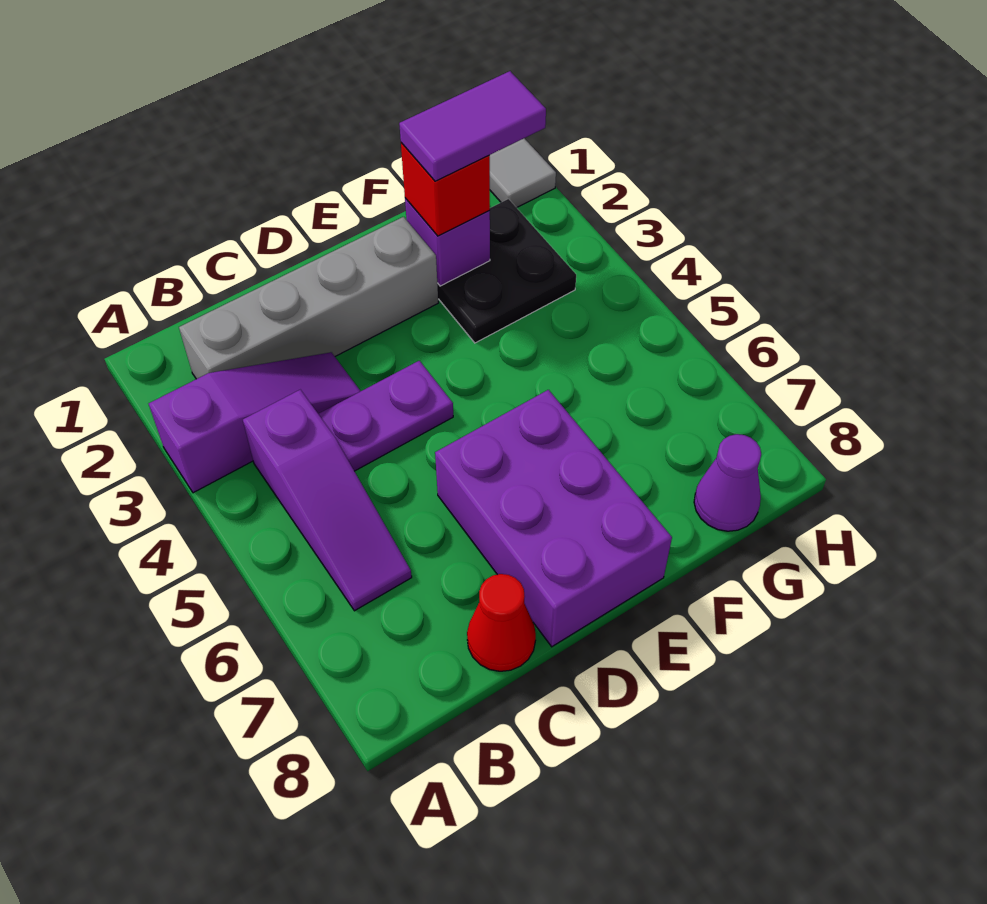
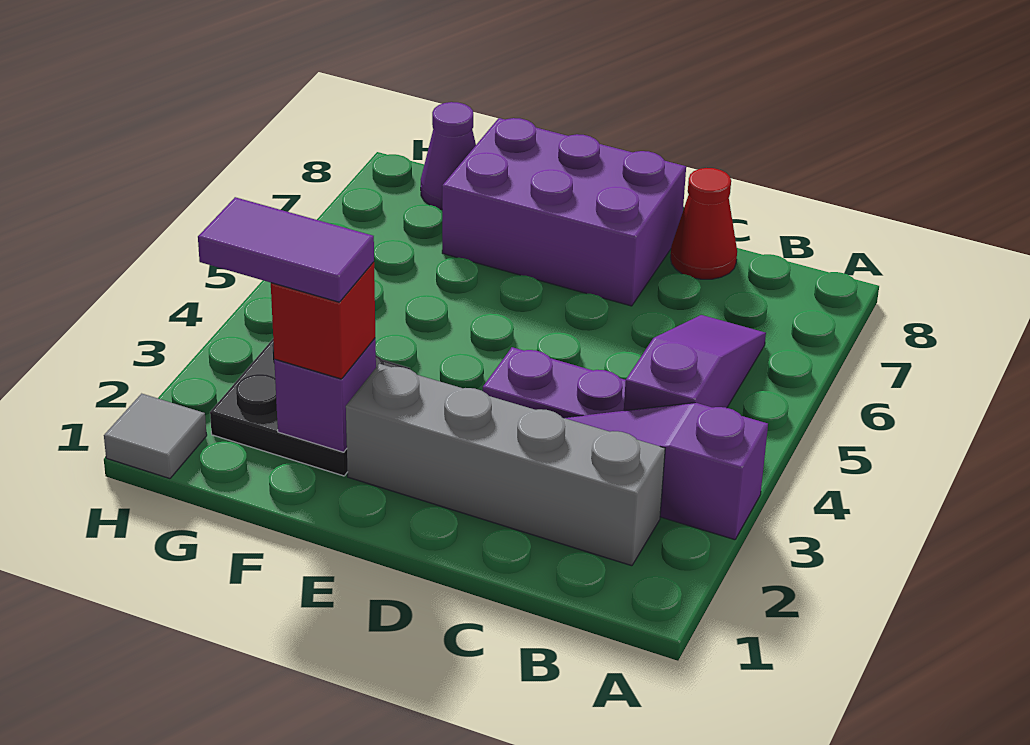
purple brick D6:E8 level 1 -> purple brick D7:F8 level 1

